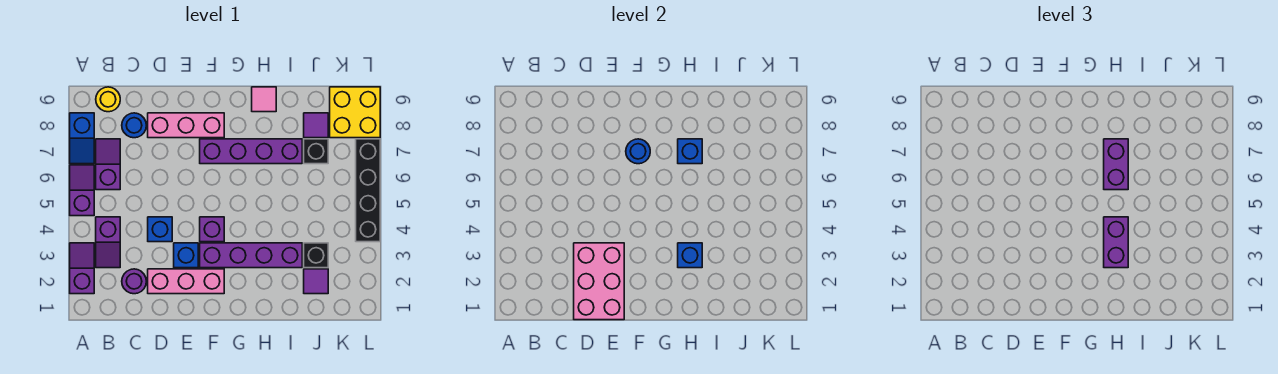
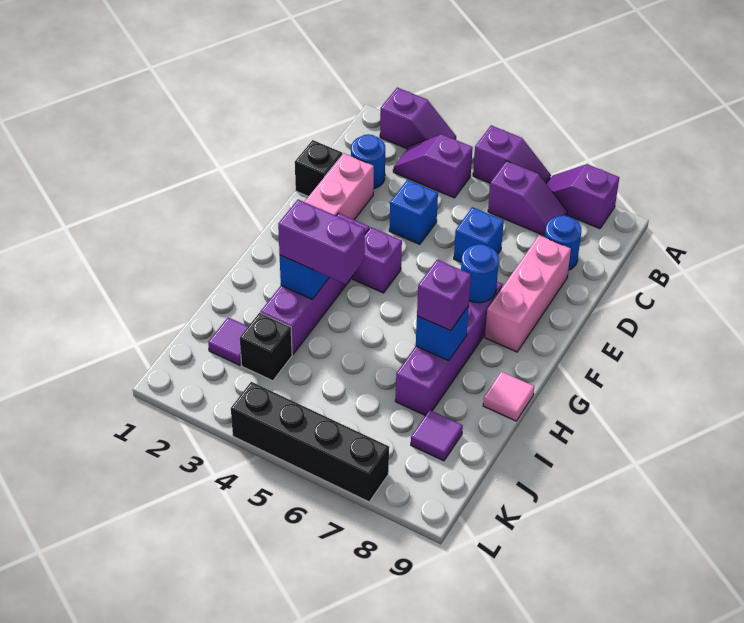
blue slope A7:A8 level 1 top 8 -> purple slope A7:A8 level 1 top 8
yellow round brick B9 level 1 -> none
purple round brick C2 level 1 -> blue round brick C2 level 1
pink brick D1:E3 level 2 -> none
blue brick E3 level 1 -> blue brick D6 level 1
purple brick H6:H7 level 3 -> purple brick H7 level 3
black brick J7 level 1 -> black brick D1 level 1
yellow brick K8:L9 level 1 -> none

